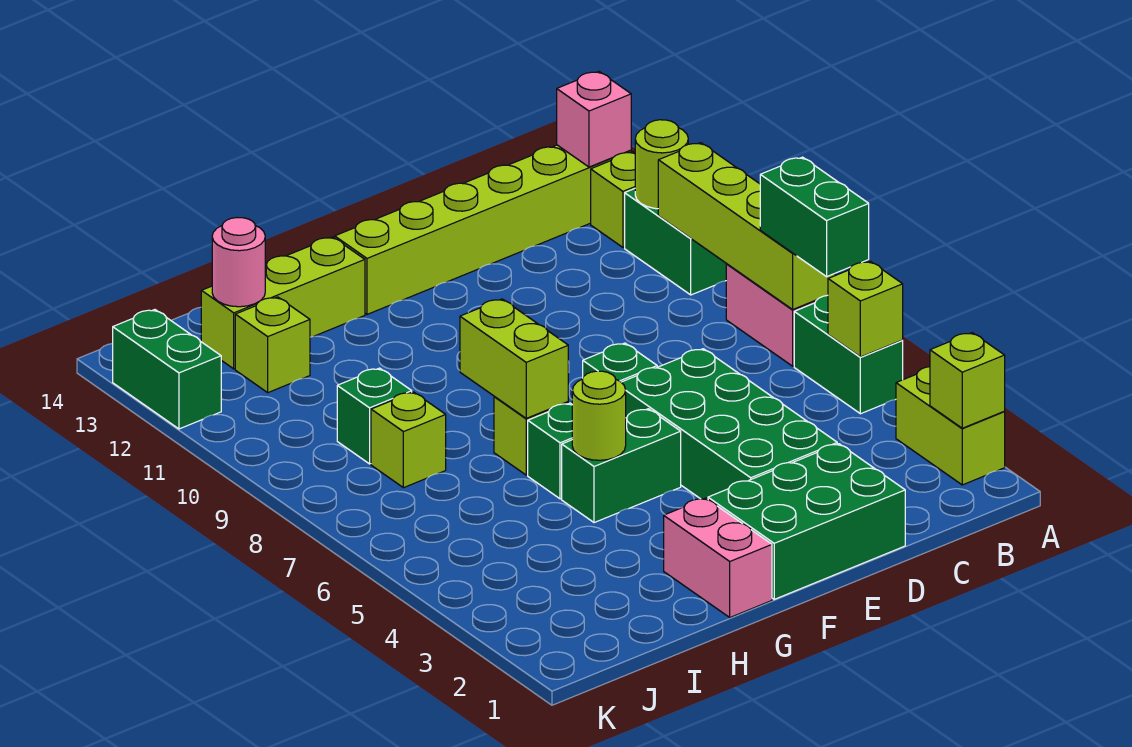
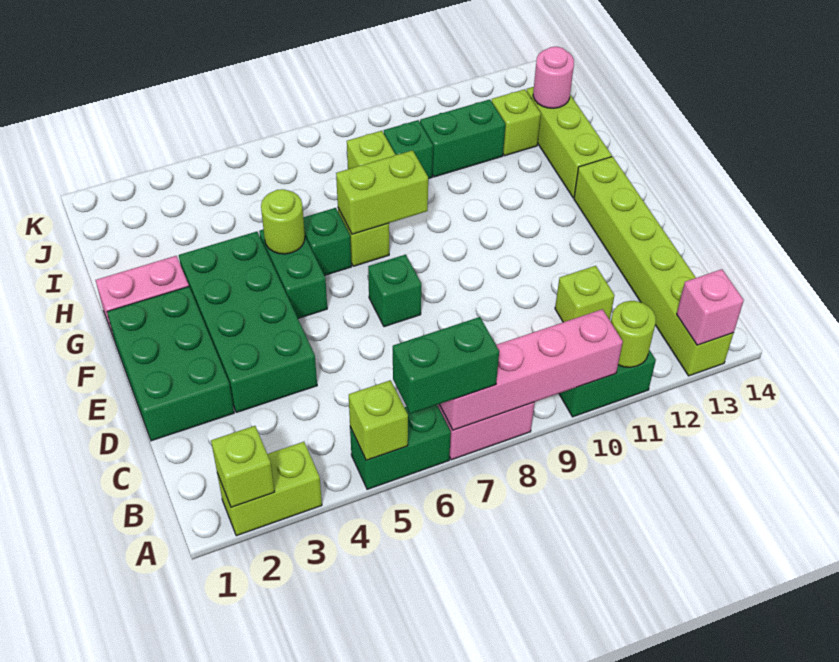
lime brick A7:A10 level 2 -> pink brick A7:A10 level 2
lime brick A12 level 1 -> lime brick C11 level 1
green brick D3:E6 level 1 -> green brick D3:G4 level 1
green brick K12:K13 level 1 -> green brick I10:I11 level 1

